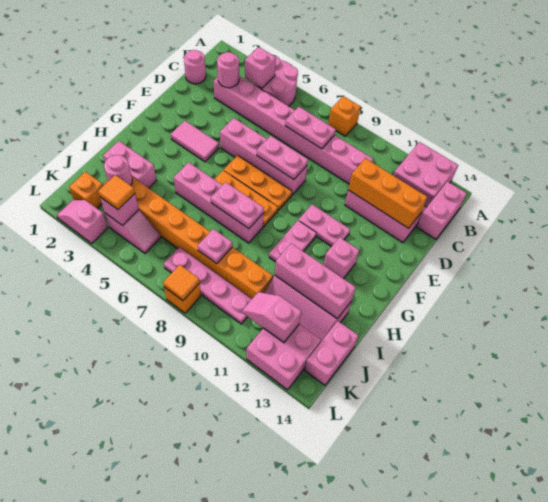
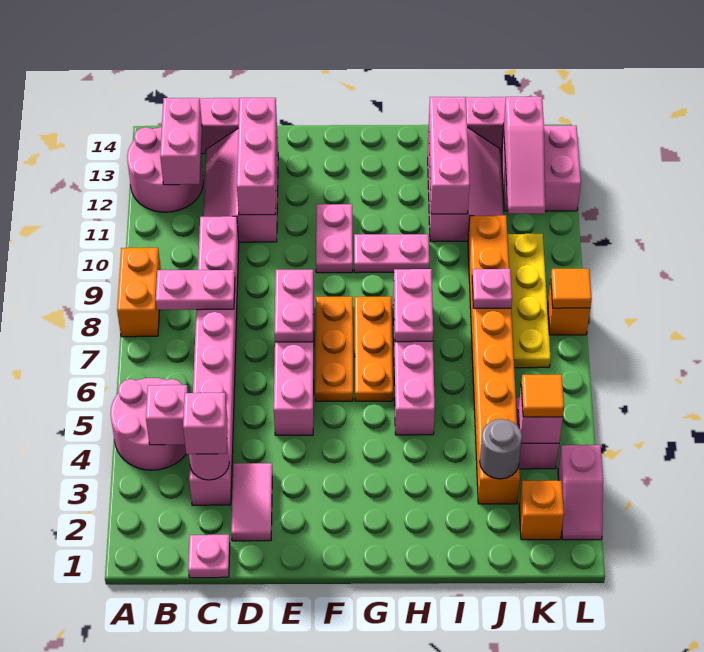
orange brick A8 level 1 -> orange brick A8:A9 level 1
pink brick A12:B13 level 1 -> pink round brick A12:B13 level 1
pink round brick C1 level 1 -> pink plate C1 level 1
pink plate C7:C8 level 2 -> pink plate B8:C8 level 2
orange brick D11:D13 level 2 -> pink brick D11:D13 level 2
pink tile F3:F4 level 1 -> pink tile D2:D3 level 1
pink brick G12 level 1 -> pink brick C3 level 3
pink brick I2:I3 level 1 -> pink brick B12:B13 level 2
pink round brick J3 level 2 -> grey round brick J3 level 2
pink plate K7:K10 level 1 -> yellow plate K7:K10 level 1
pink slope K11:K12 level 2 top 12 -> pink slope K11:K13 level 2 top 13

